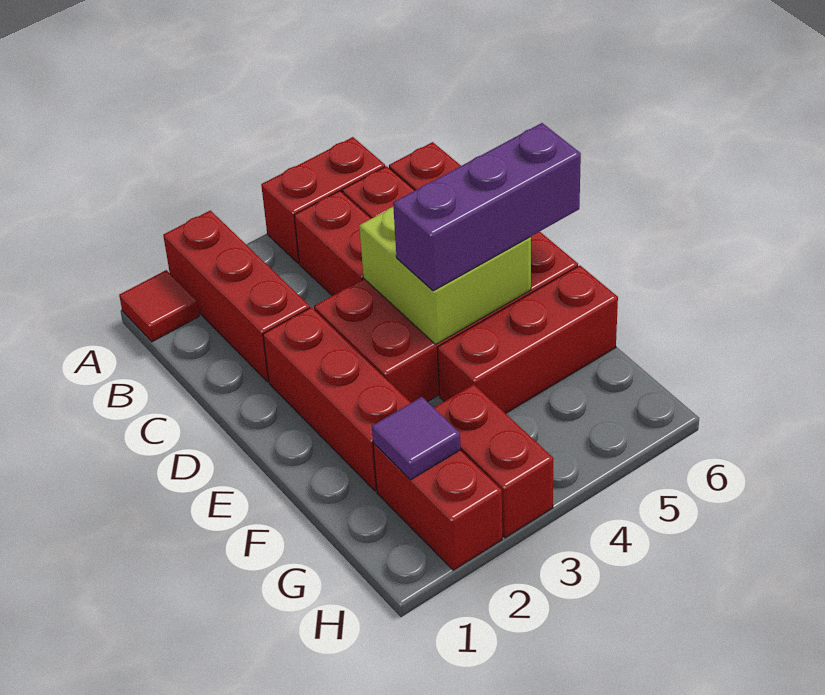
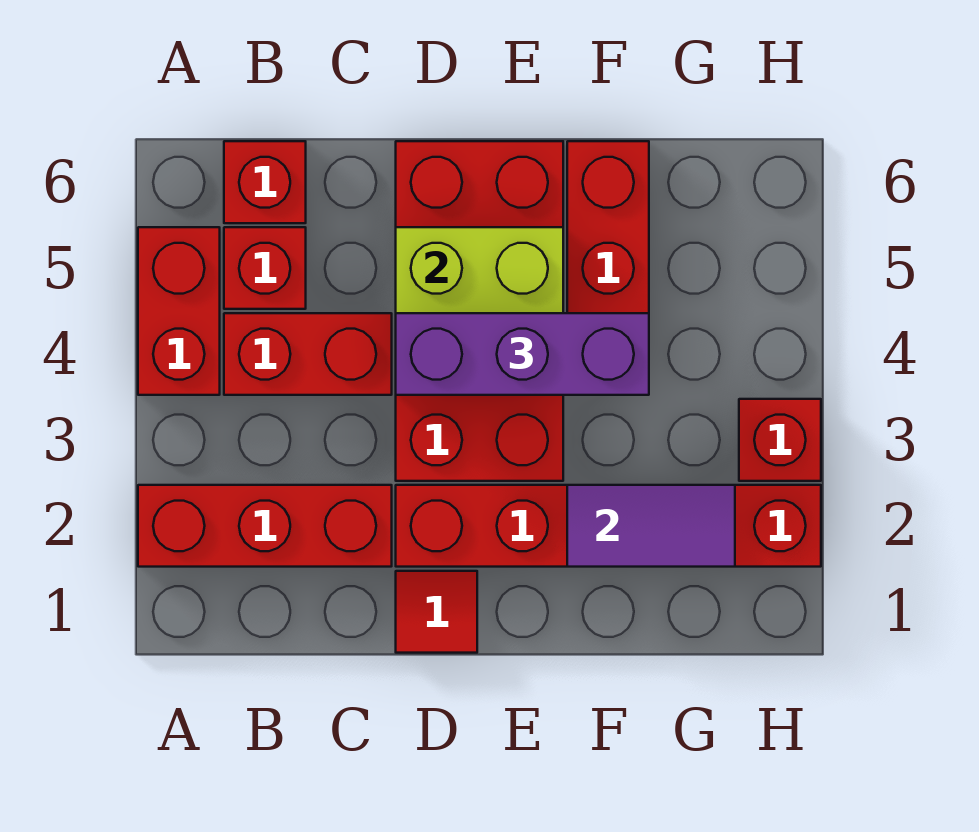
red tile A1 level 1 -> red tile D1 level 1
purple brick E4:E6 level 3 -> purple brick D4:F4 level 3
purple tile G2 level 2 -> purple tile F2:G2 level 2
red brick G3:H3 level 1 -> red brick H3 level 1

